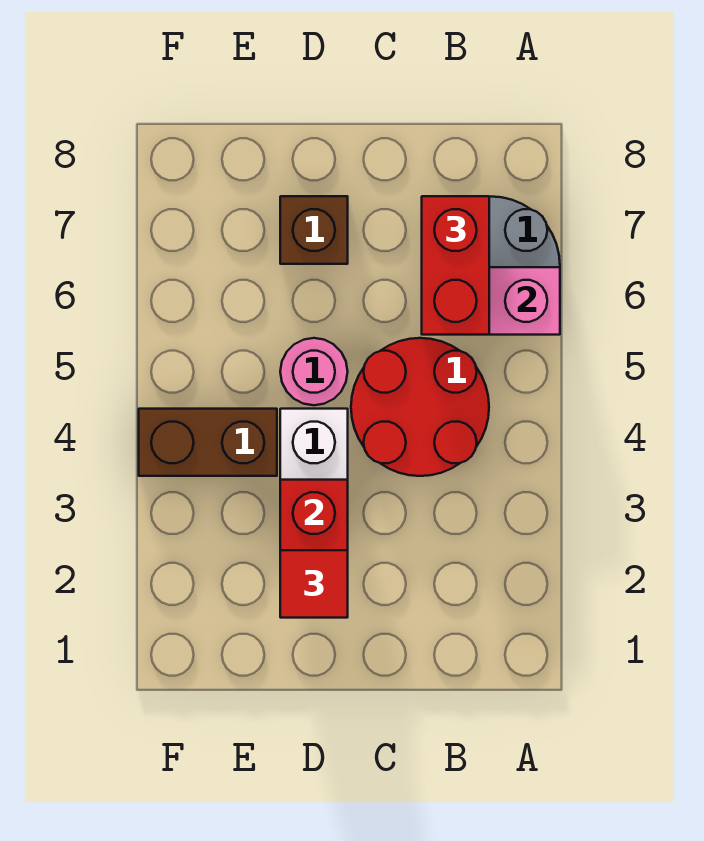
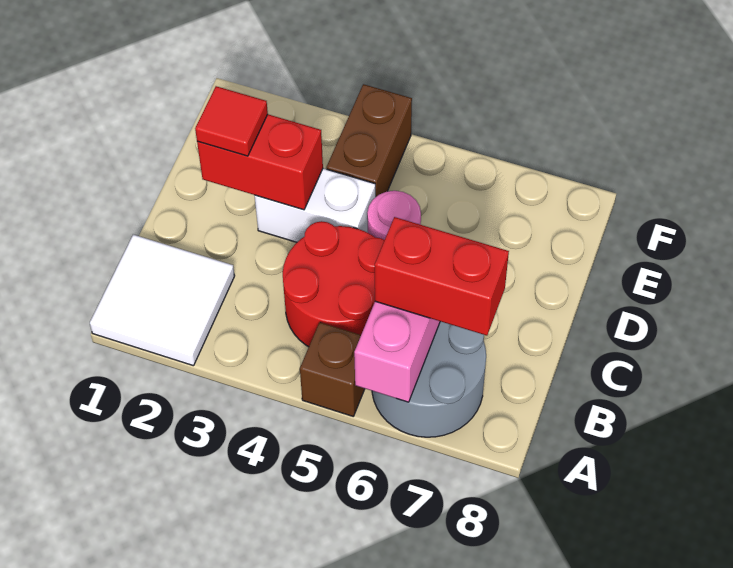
none -> white tile A1:B2 level 1
brown brick D7 level 1 -> brown brick A5 level 1

